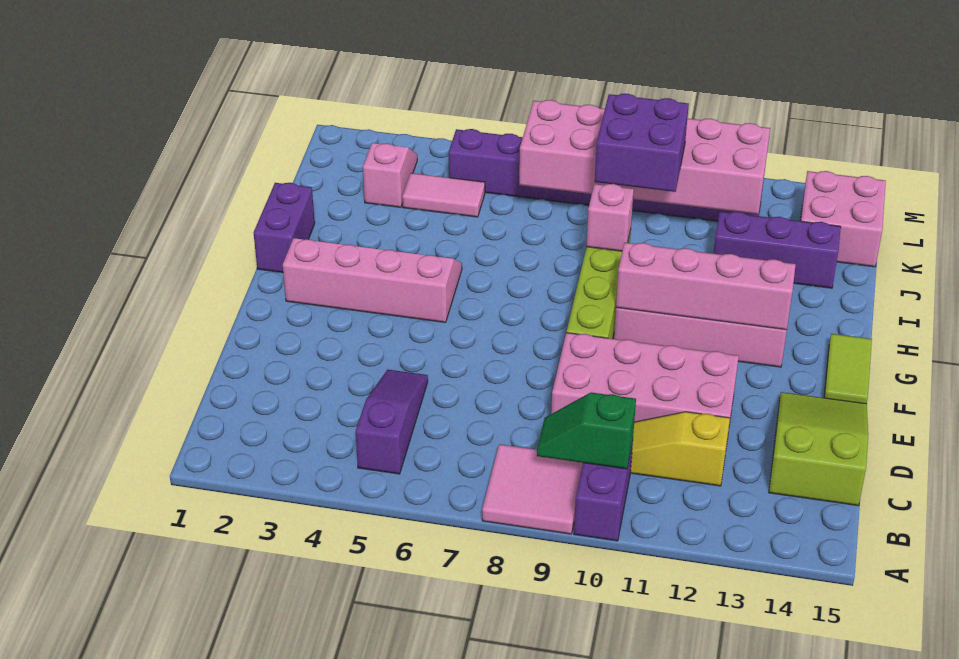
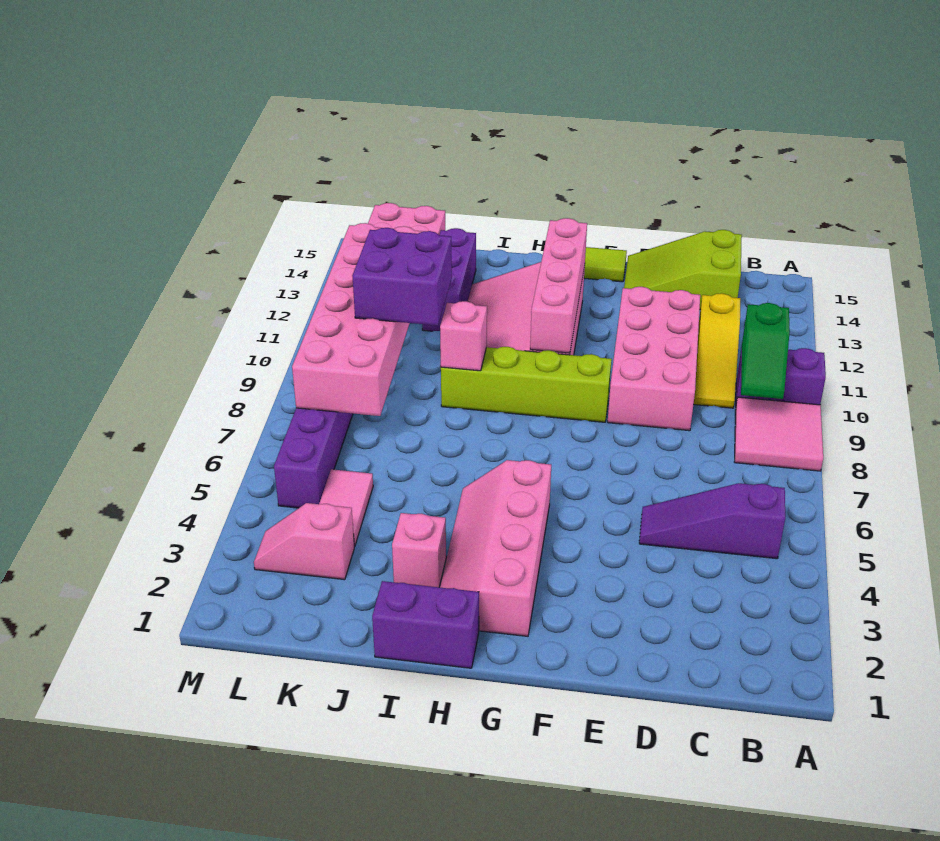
none -> pink brick I3 level 1

